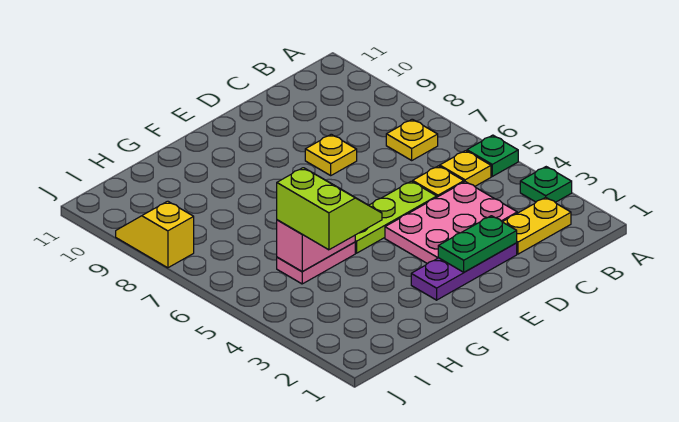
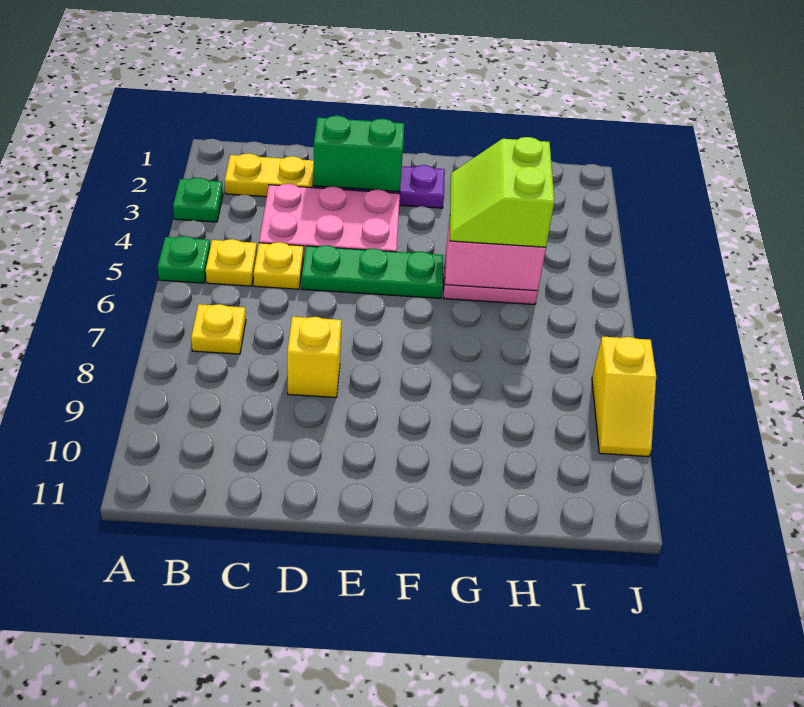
green plate D2:E2 level 2 -> green brick D2:E2 level 2
lime plate D5:F5 level 1 -> green plate D5:F5 level 1
yellow plate D8 level 1 -> yellow brick D8 level 1

